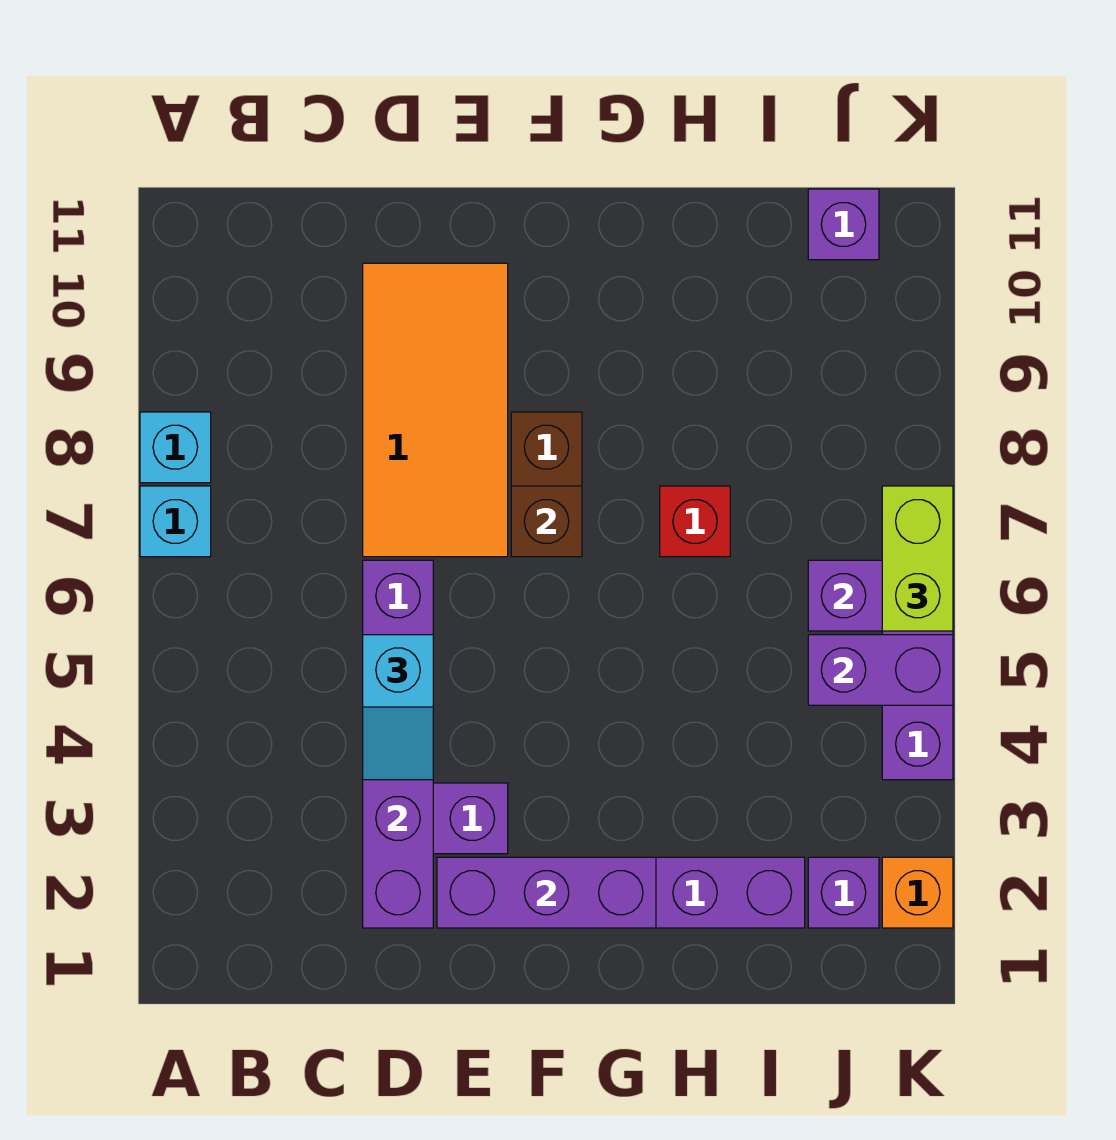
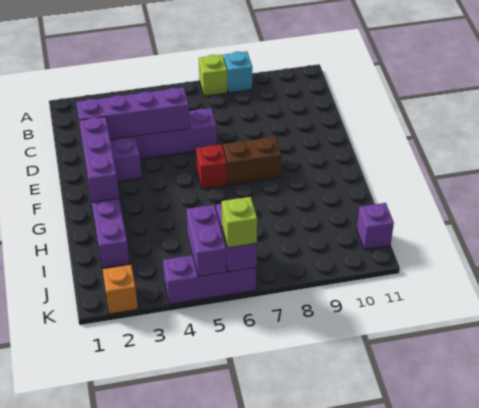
cyan brick A7 level 1 -> lime brick A7 level 1
cyan slope D4:D5 level 3 top 5 -> none
orange tile D7:E10 level 1 -> none
brown brick F7 level 2 -> none
red brick H7 level 1 -> red brick F6 level 1
purple brick J2 level 1 -> none
lime brick K6:K7 level 3 -> lime brick K6 level 3

